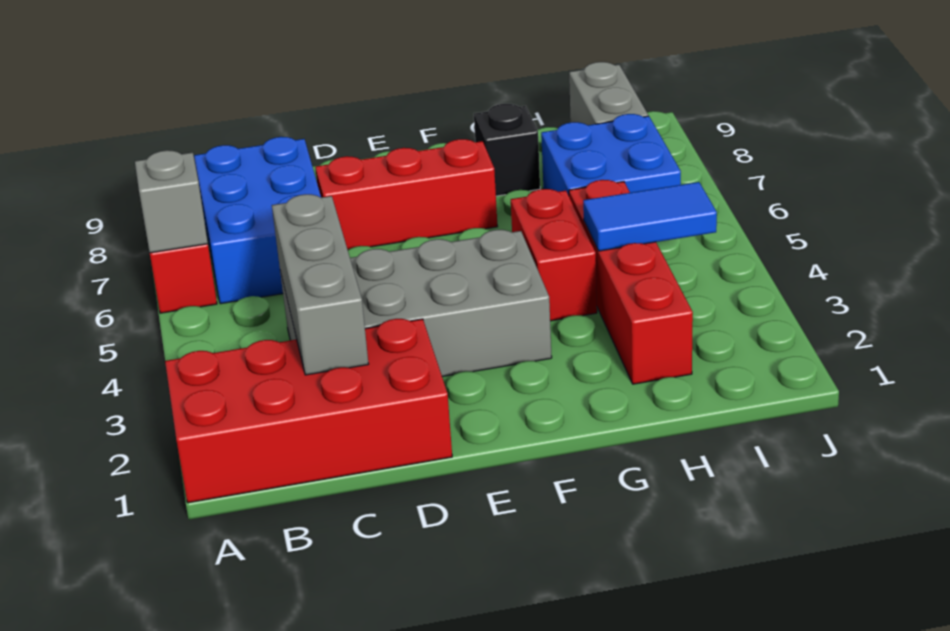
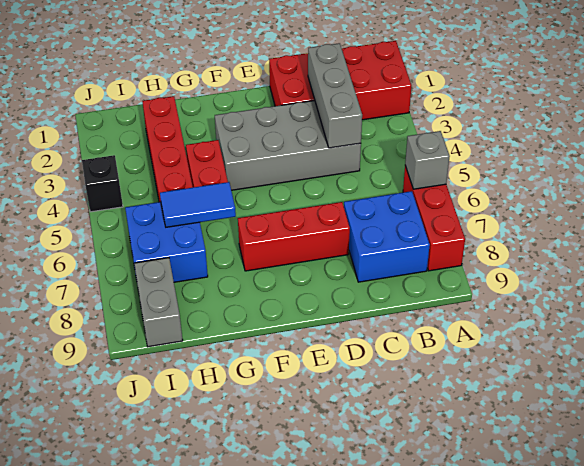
blue brick B6:C8 level 1 -> blue brick B7:C8 level 1
black brick G8 level 1 -> black brick J4 level 1
blue tile H4:I4 level 2 -> blue tile G6:H6 level 2

